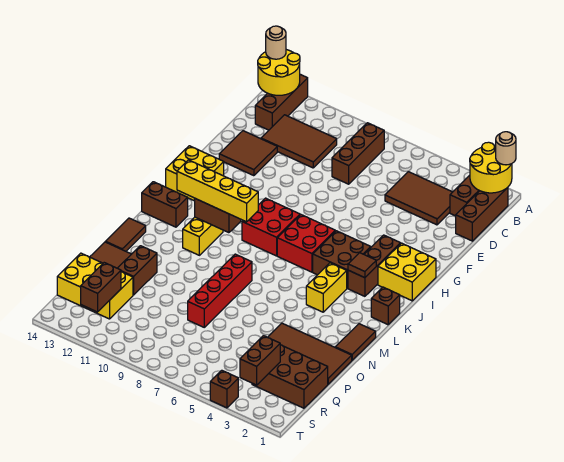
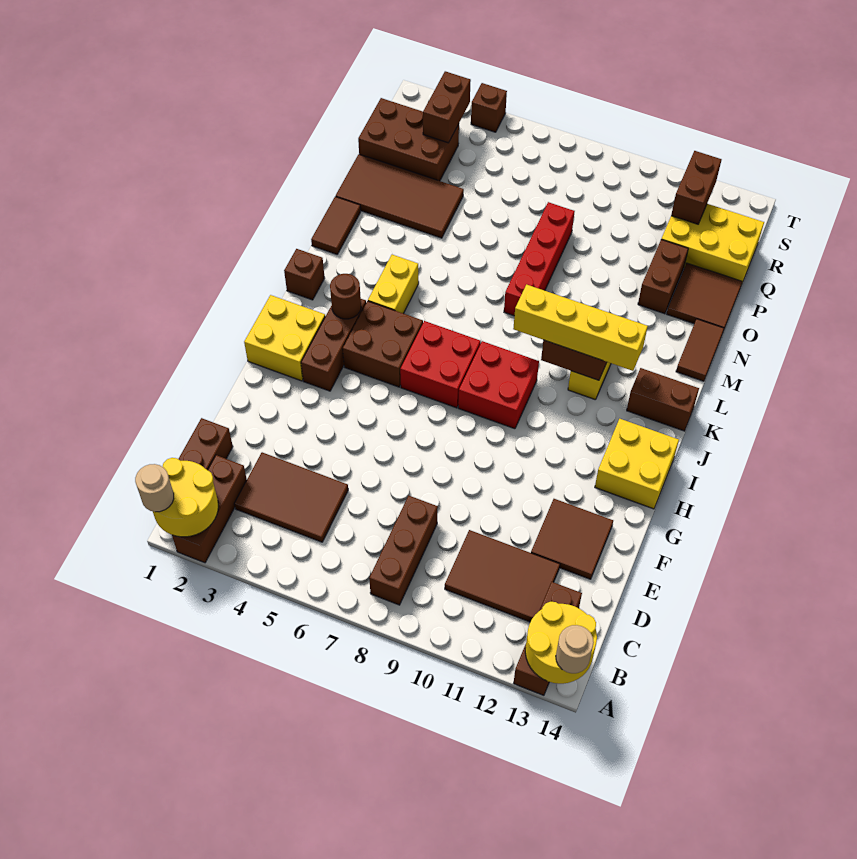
brown tile J3 level 2 -> brown round brick J3 level 2

